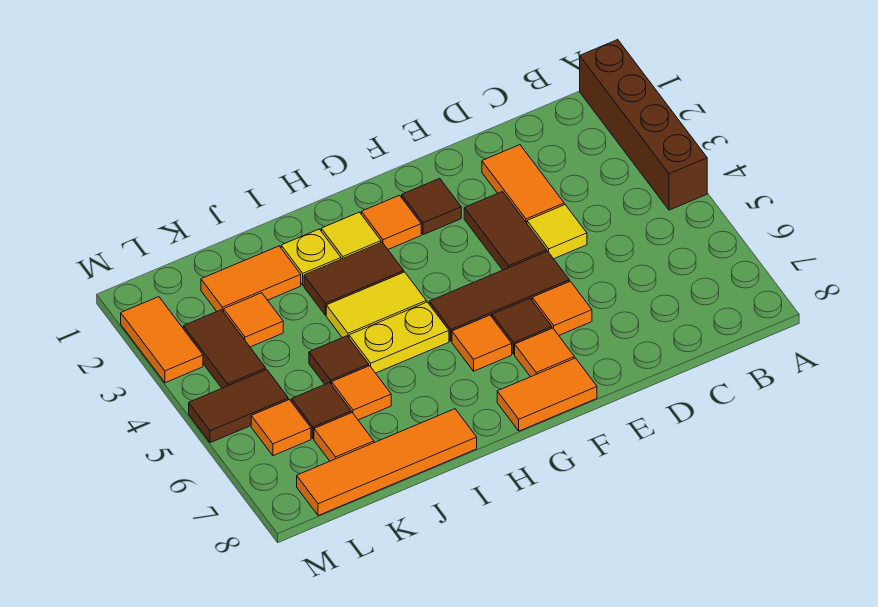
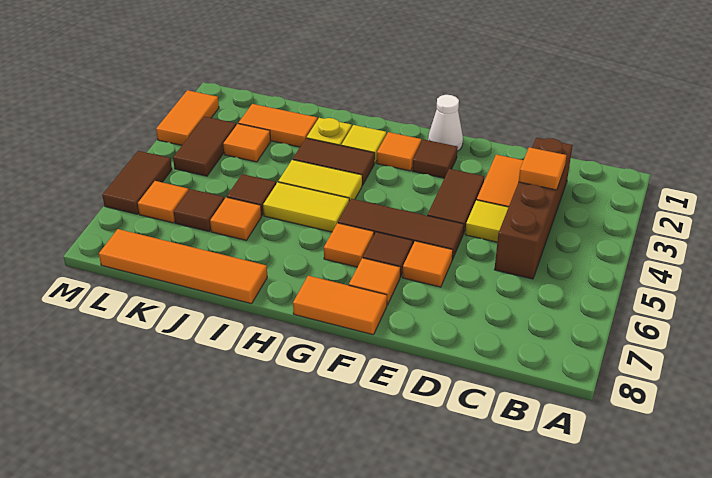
brown brick A1:A4 level 1 -> brown brick C2:C5 level 1
none -> white cone F1 level 1
yellow plate H5:I5 level 1 -> yellow tile H5:I5 level 1
orange tile K7 level 1 -> orange tile C3 level 2
brown tile L5:M5 level 1 -> brown tile M5:M6 level 1

